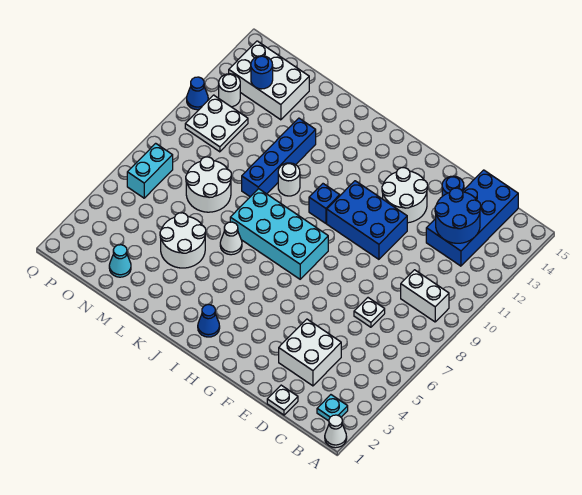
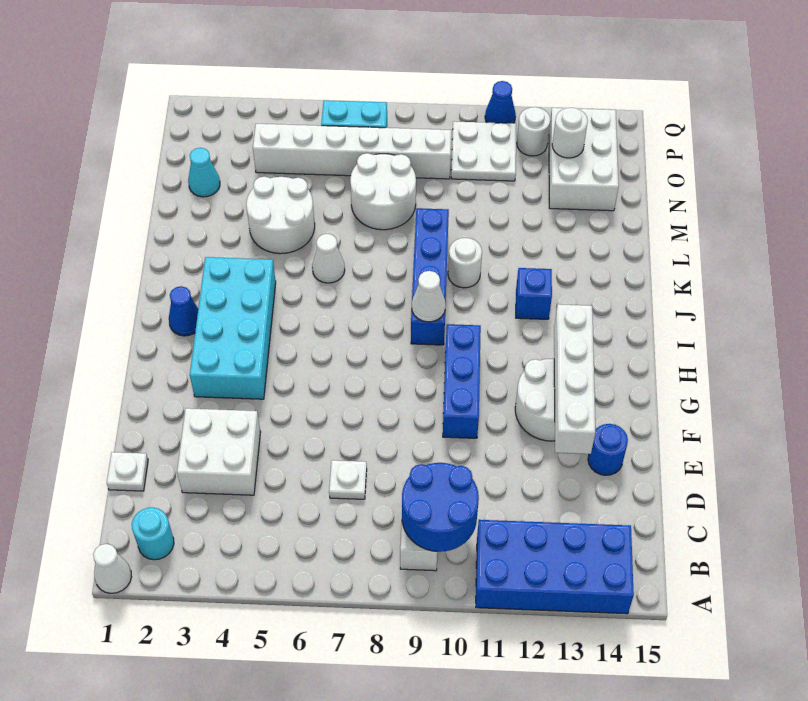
cyan plate B2 level 1 -> cyan round brick B2 level 1
blue brick C12:D15 level 1 -> blue brick A11:B14 level 1
blue round brick C12:D13 level 2 -> blue round brick B9:C10 level 2
none -> white brick E13:H13 level 2
blue brick F10:H11 level 1 -> blue brick F10:H10 level 1
cyan brick H7:K8 level 1 -> cyan brick G3:J4 level 1
none -> white cone I9 level 2
blue brick I10 level 1 -> blue brick J12 level 1
blue brick L9:L12 level 1 -> blue brick I9:L9 level 1
none -> white brick O4:O9 level 1
blue round brick O13 level 2 -> white round brick O13 level 2

